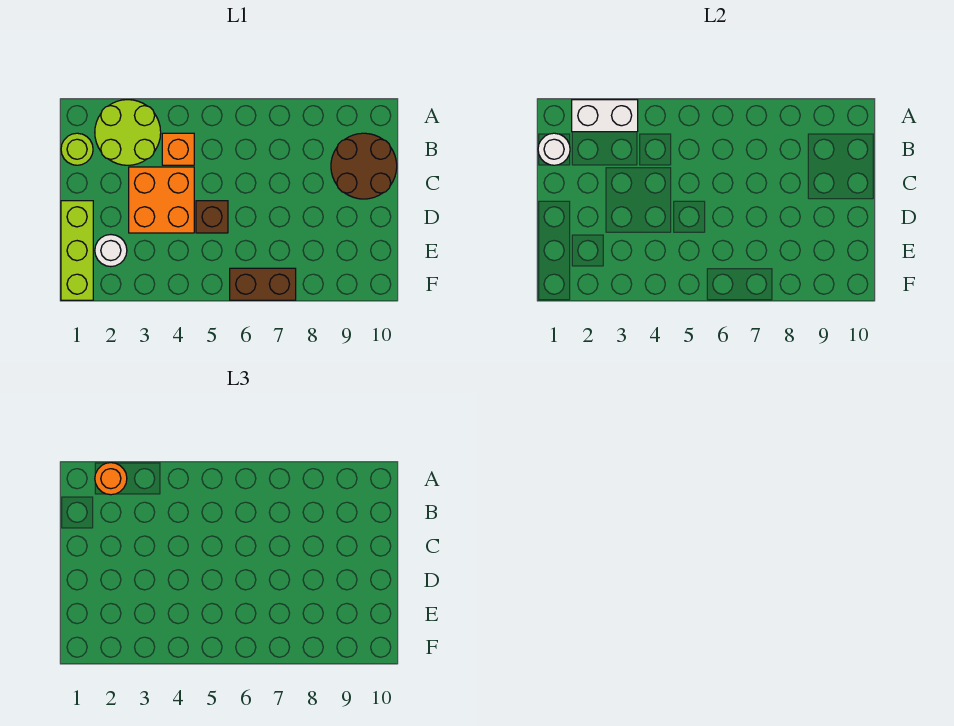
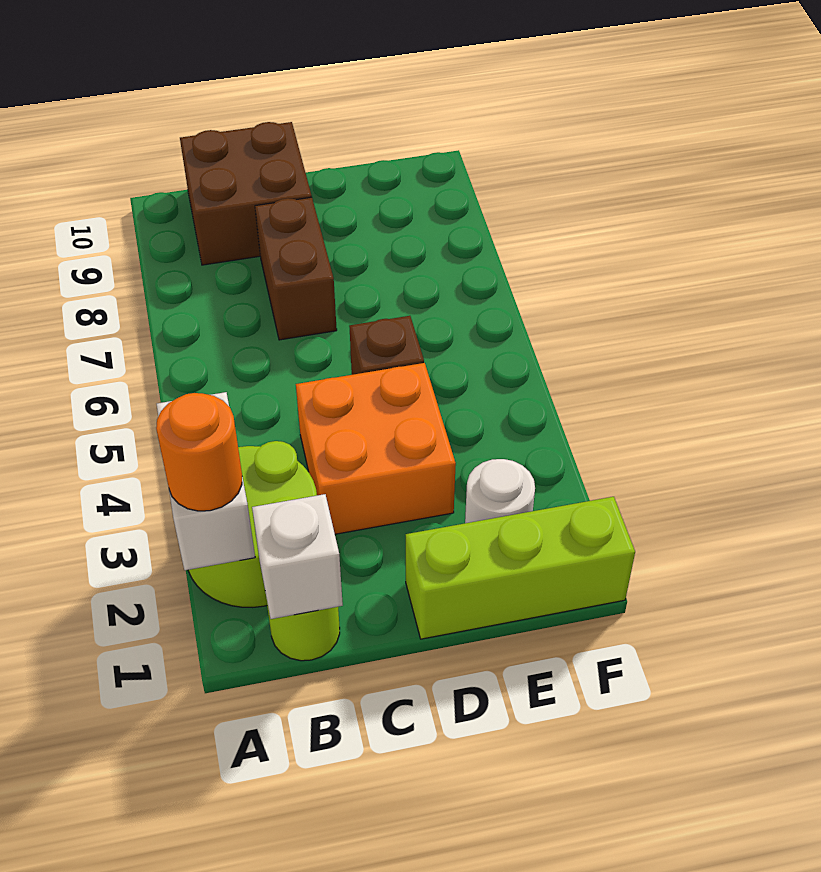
white round brick B1 level 2 -> white brick B1 level 2
orange brick B4 level 1 -> none
brown round brick B9:C10 level 1 -> brown brick B9:C10 level 1
brown brick F6:F7 level 1 -> brown brick C7:C8 level 1

